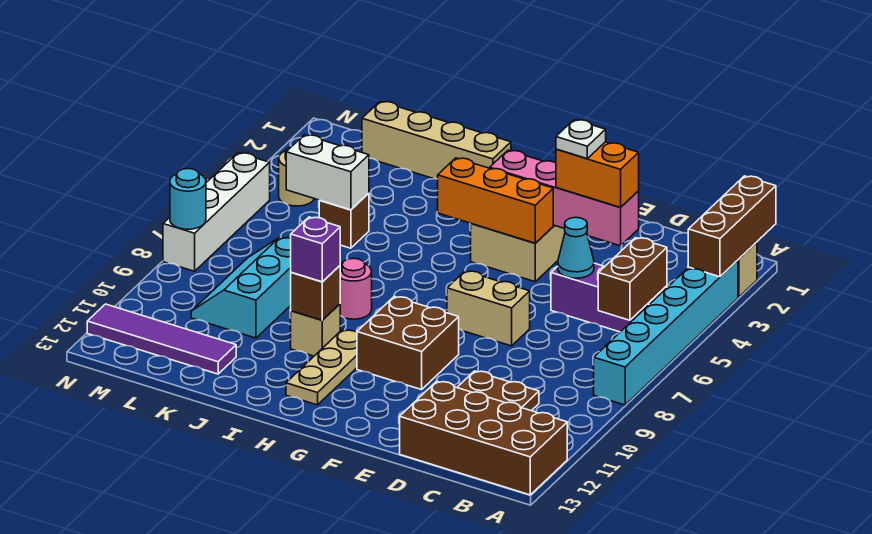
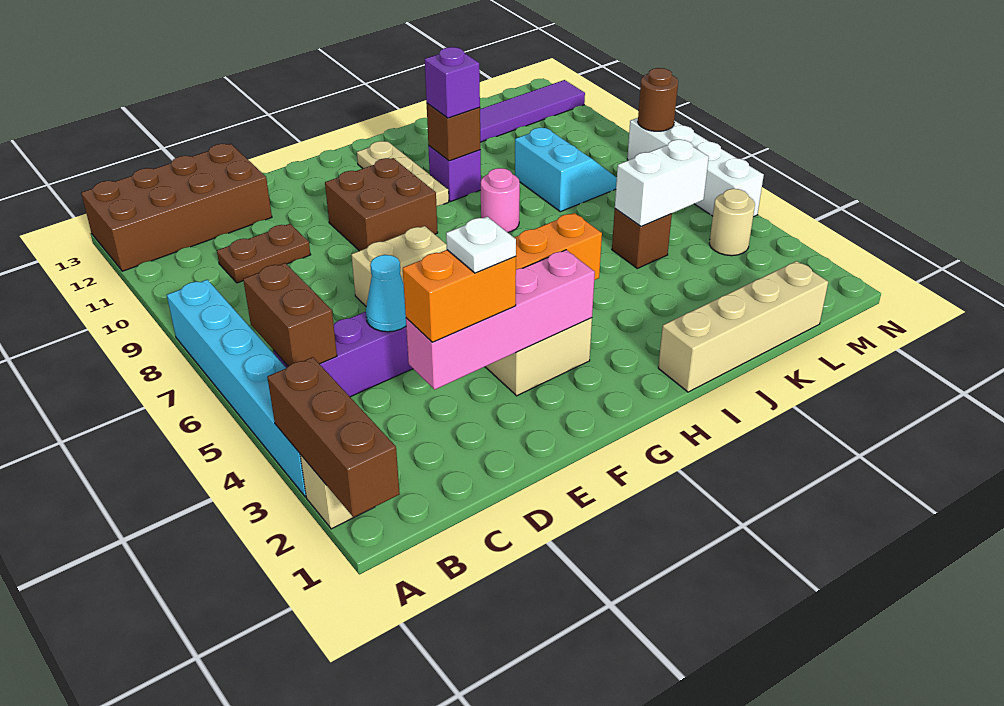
tan brick I10 level 1 -> purple brick I10 level 1
cyan slope K8:L10 level 1 top K -> cyan slope K8:L9 level 1 top K
cyan round brick N8 level 2 -> brown round brick N8 level 2

